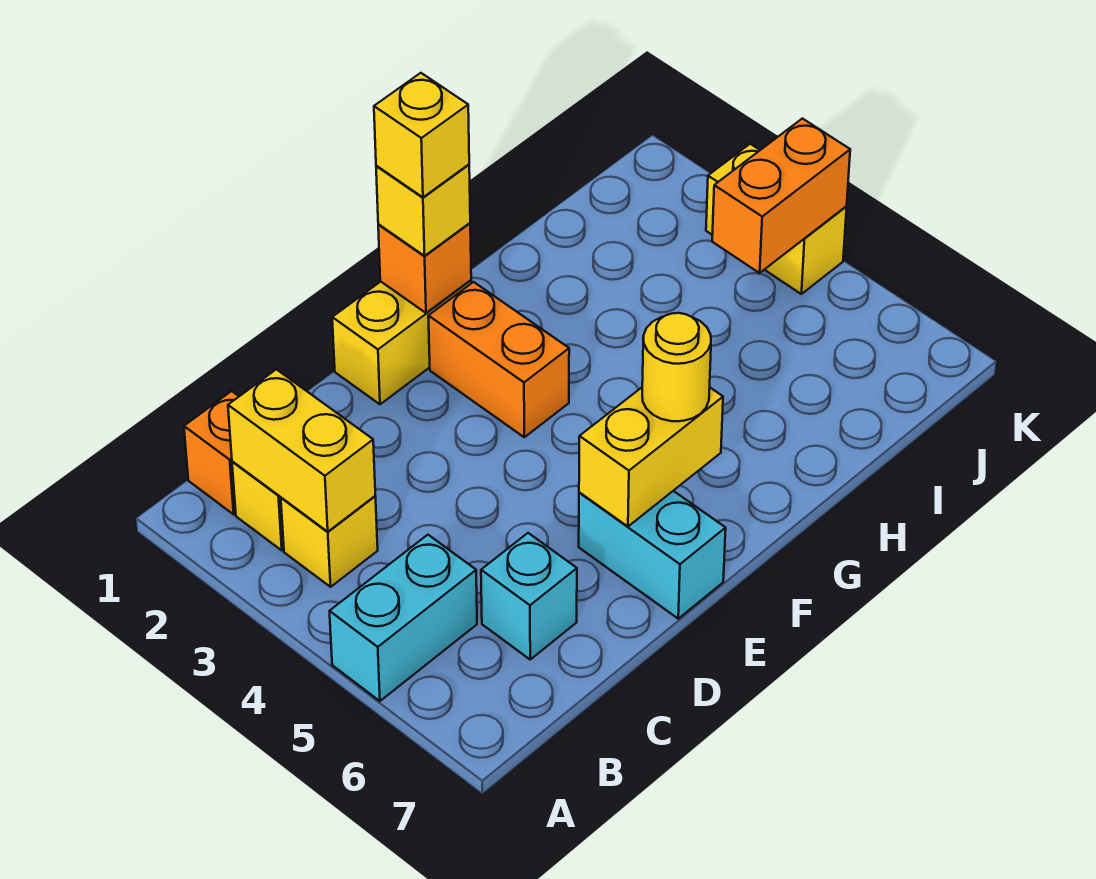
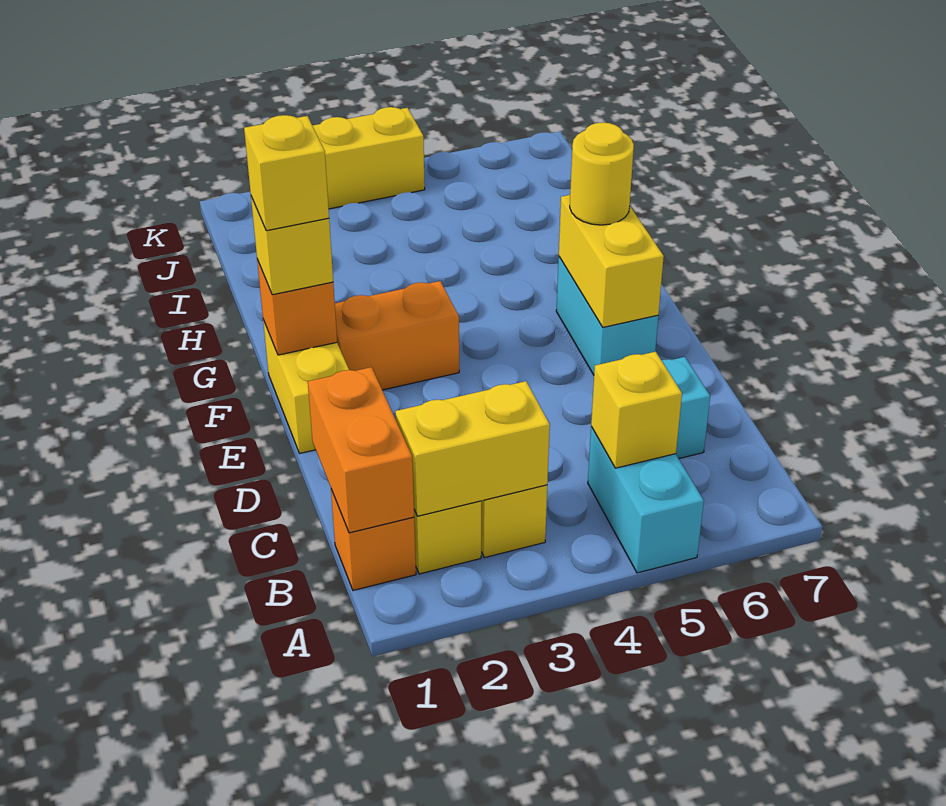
none -> yellow brick B5 level 2
cyan brick E6:E7 level 1 -> cyan brick E6:F6 level 1
orange brick J4:K4 level 2 -> orange brick B1:C1 level 2

